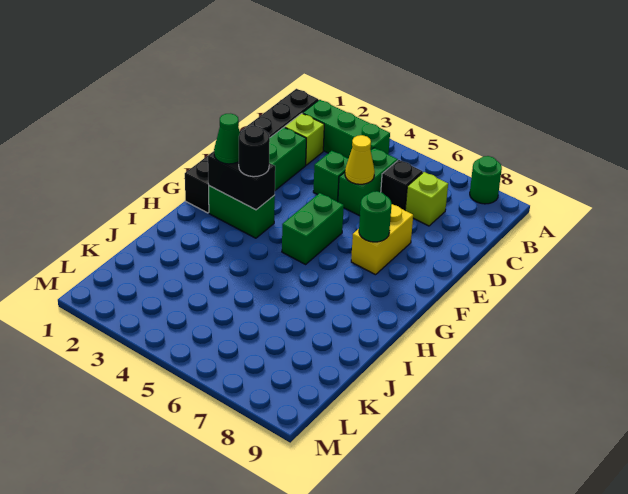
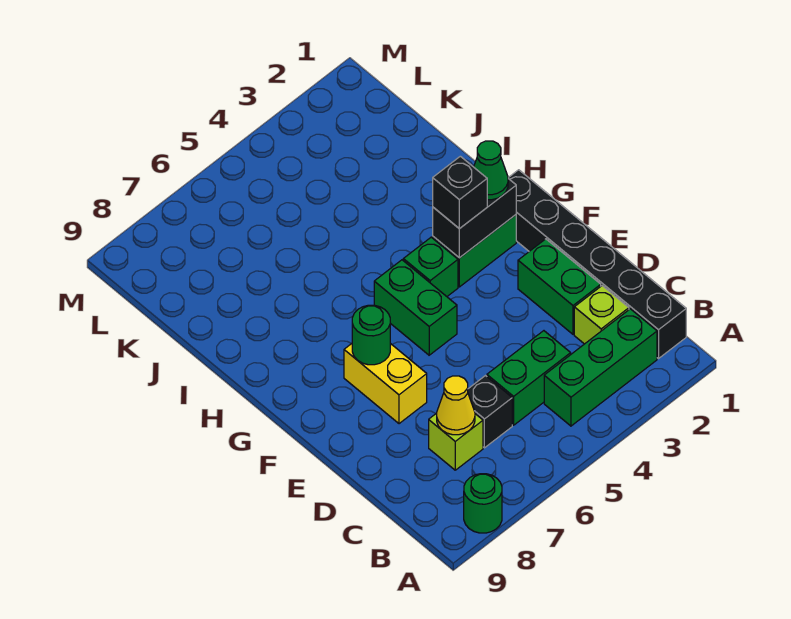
green brick C5:D5 level 1 -> green brick C4:C5 level 1
green brick D4 level 1 -> green brick G4 level 1
yellow cone D5 level 2 -> yellow cone C7 level 2
black round brick G3 level 3 -> black brick G3 level 3

